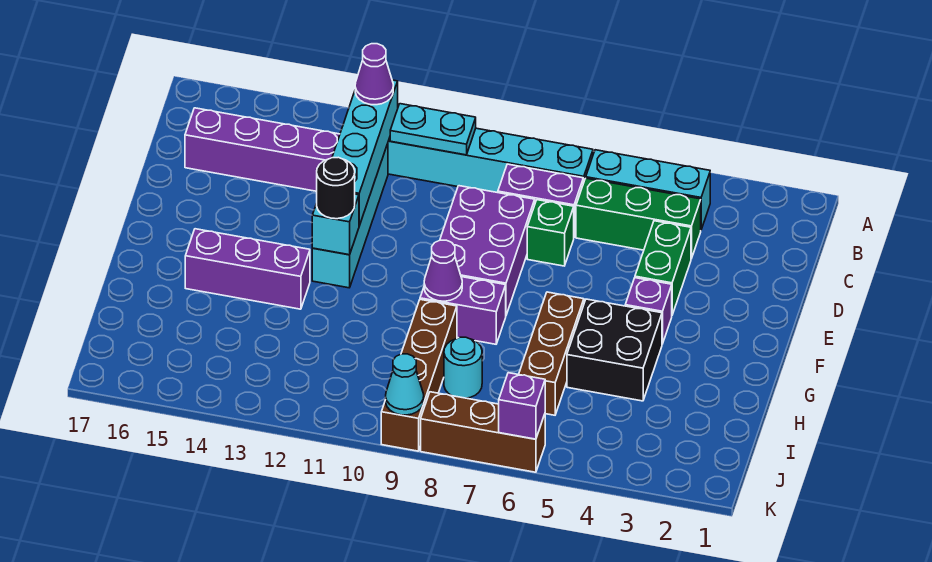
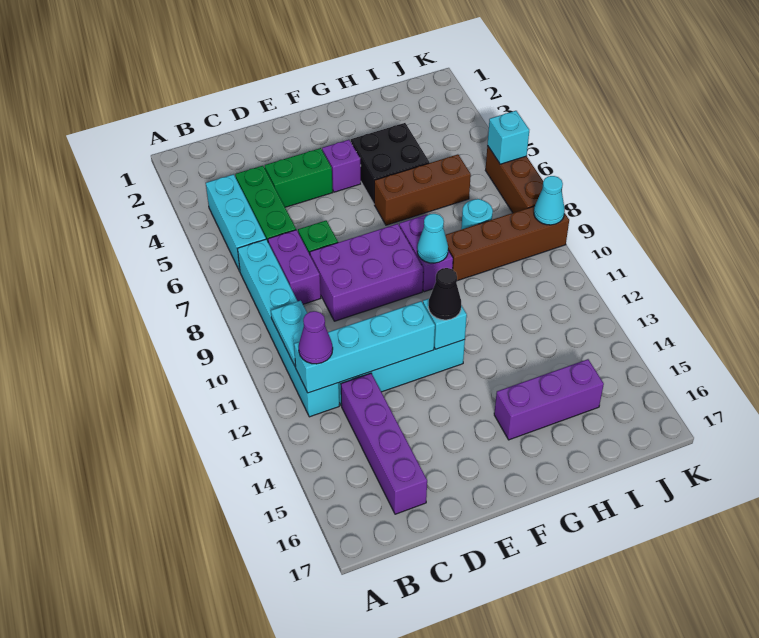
black round brick F12 level 3 -> black cone F12 level 3
purple cone G9 level 2 -> cyan cone G9 level 2
purple brick G13:G15 level 1 -> purple brick G15:I15 level 1
purple brick K6 level 2 -> cyan brick K6 level 2

